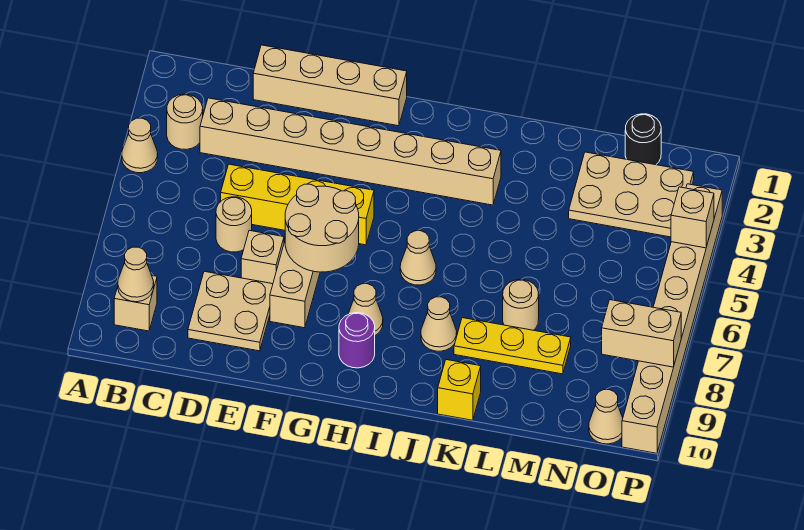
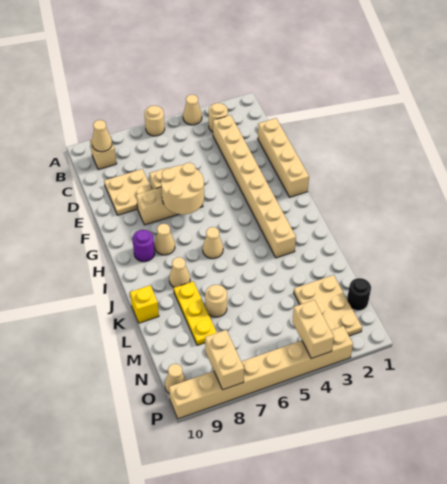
yellow brick D5:G5 level 1 -> none
tan round brick D6 level 1 -> tan round brick A6 level 1
tan brick P4 level 2 -> tan brick O4:P4 level 2

